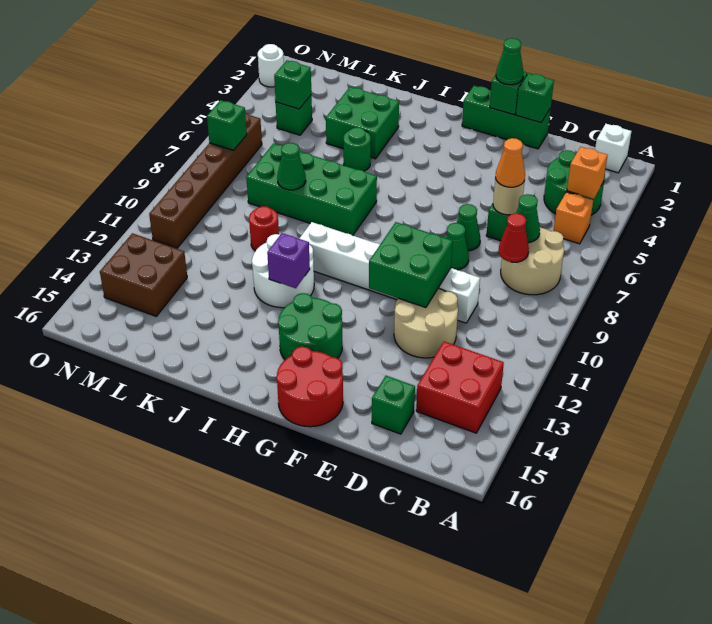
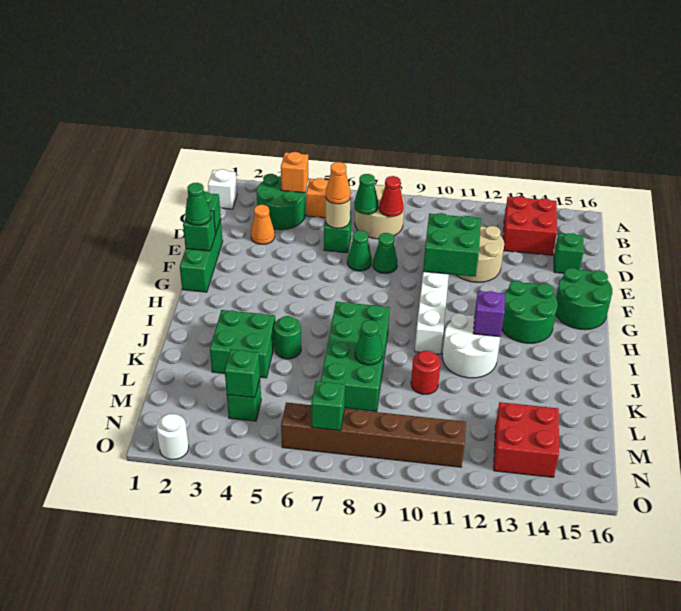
none -> orange cone D3 level 1
red round brick F15:G16 level 1 -> green round brick F15:G16 level 1
brown brick M13:N14 level 1 -> red brick M13:N14 level 1

